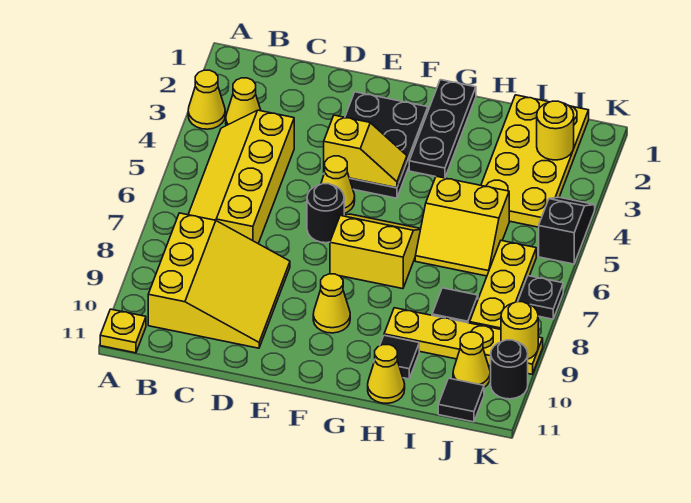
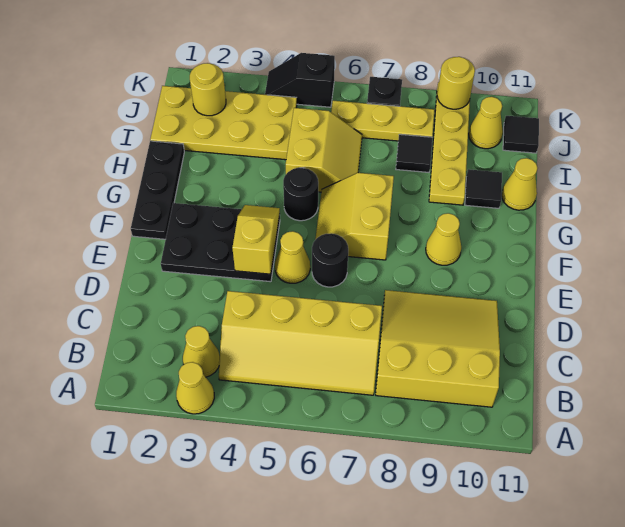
yellow plate A11 level 1 -> none
black plate G1:G3 level 1 -> black plate F1:H1 level 1
black round brick K10 level 1 -> black round brick G5 level 1

